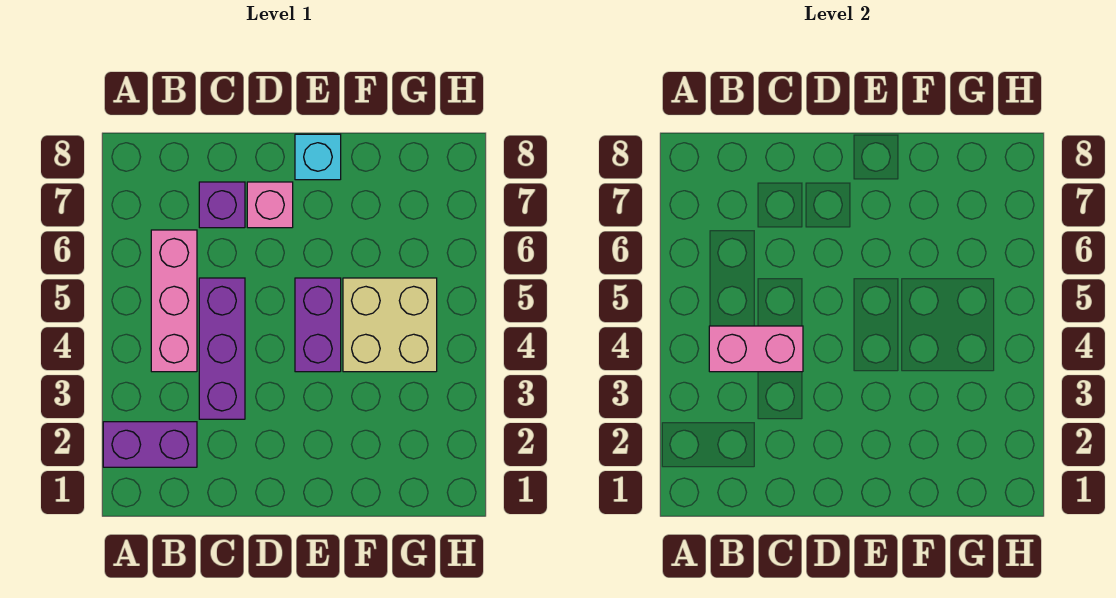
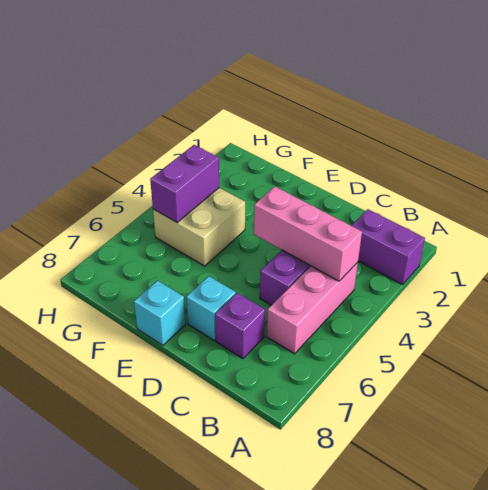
pink brick B4:C4 level 2 -> pink brick B4:D4 level 2
pink brick D7 level 1 -> cyan brick D7 level 1
purple brick E4:E5 level 1 -> purple brick G4:G5 level 2

